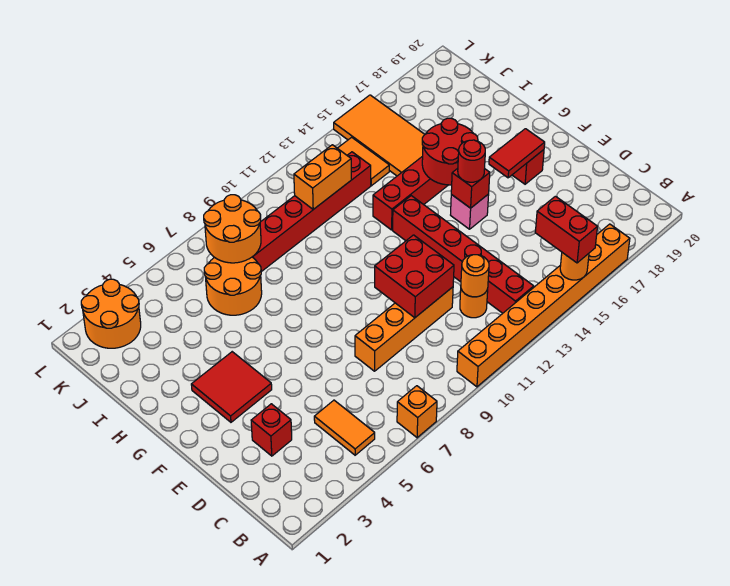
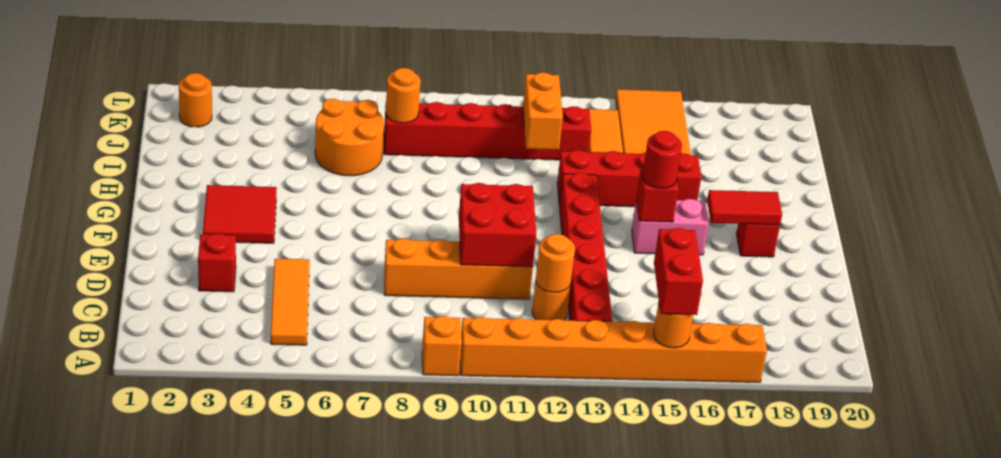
orange brick A7 level 1 -> orange brick A9 level 1
orange tile B5:C5 level 1 -> orange tile B5:D5 level 1
pink brick F15 level 1 -> pink brick F15:F16 level 1
red round brick G15:H16 level 2 -> none
orange round brick J7:K8 level 2 -> orange round brick J8 level 2
orange brick J11:J12 level 2 -> orange brick I12:J12 level 2
orange round brick K2:L3 level 1 -> orange round brick K2 level 1

